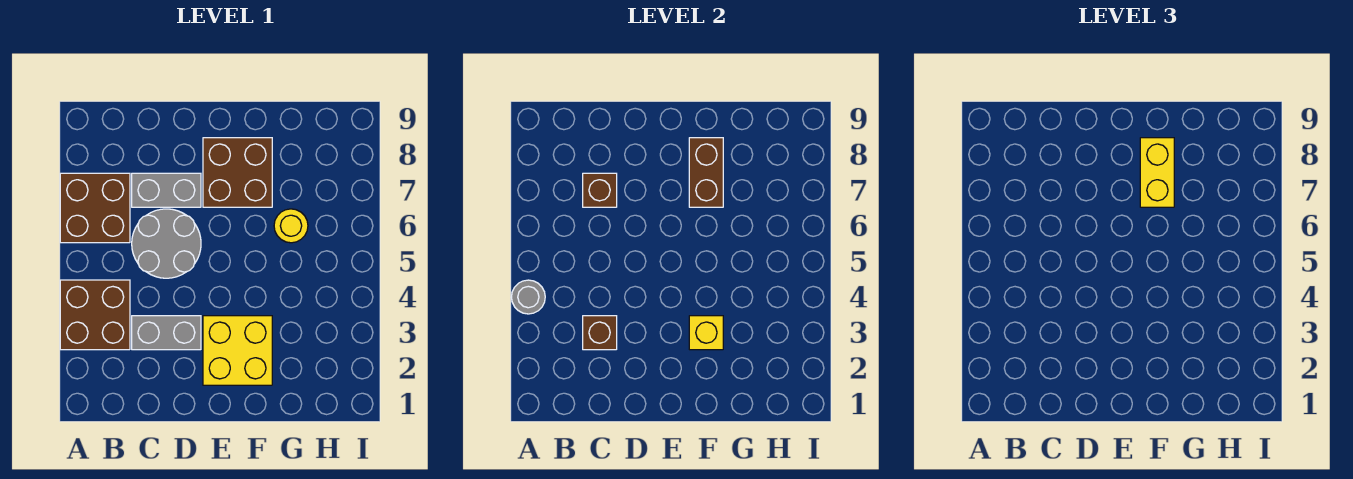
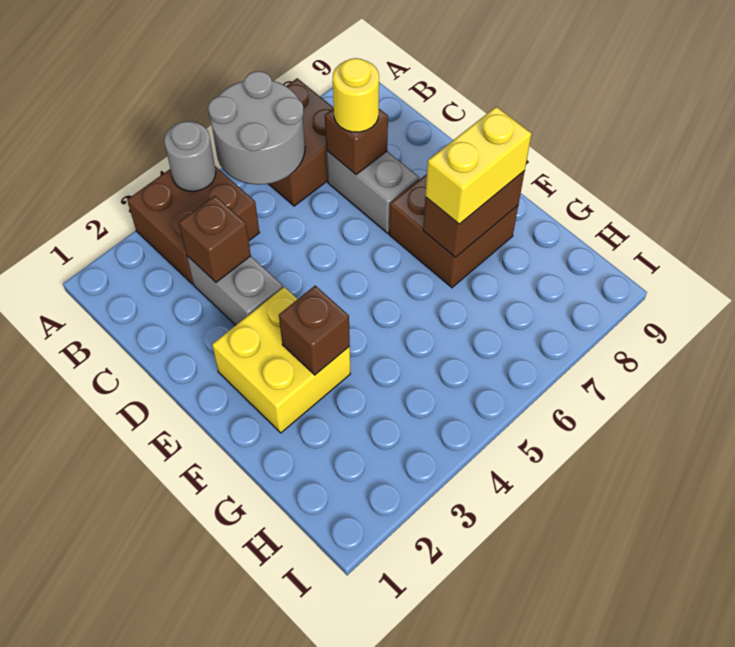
grey round brick C5:D6 level 1 -> grey round brick A5:B6 level 2
yellow brick F3 level 2 -> brown brick F3 level 2
yellow round brick G6 level 1 -> yellow round brick C7 level 3

